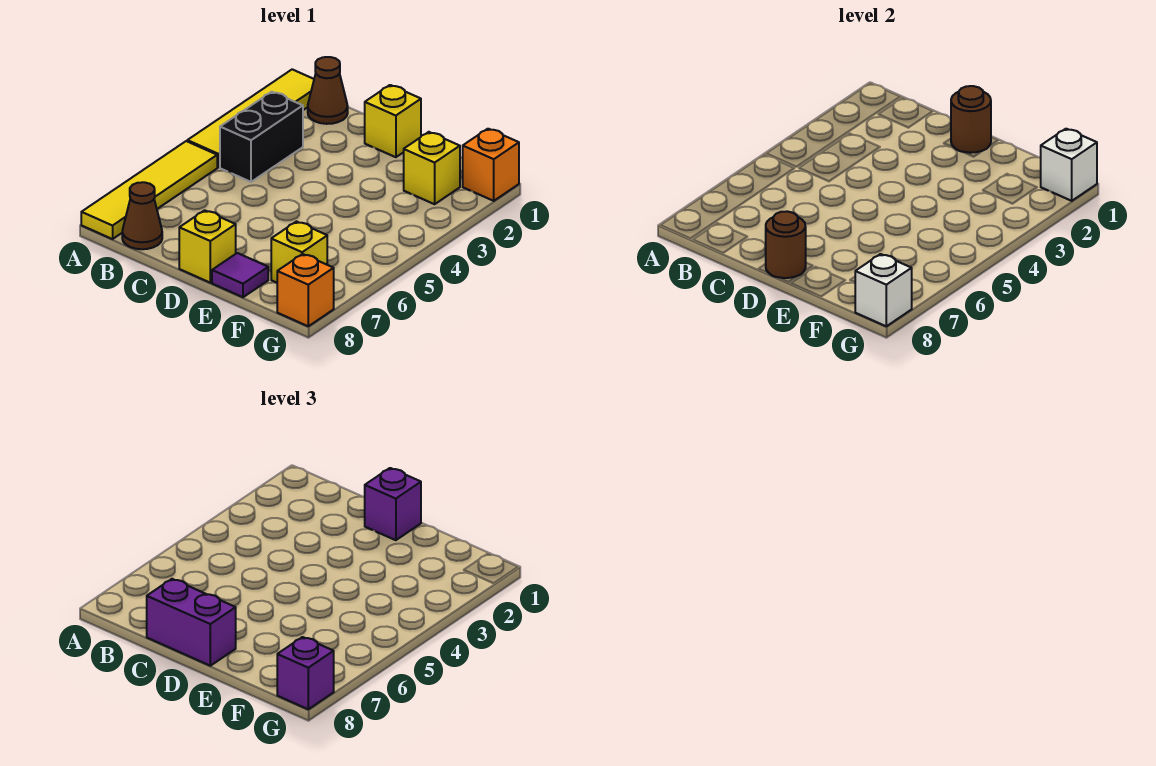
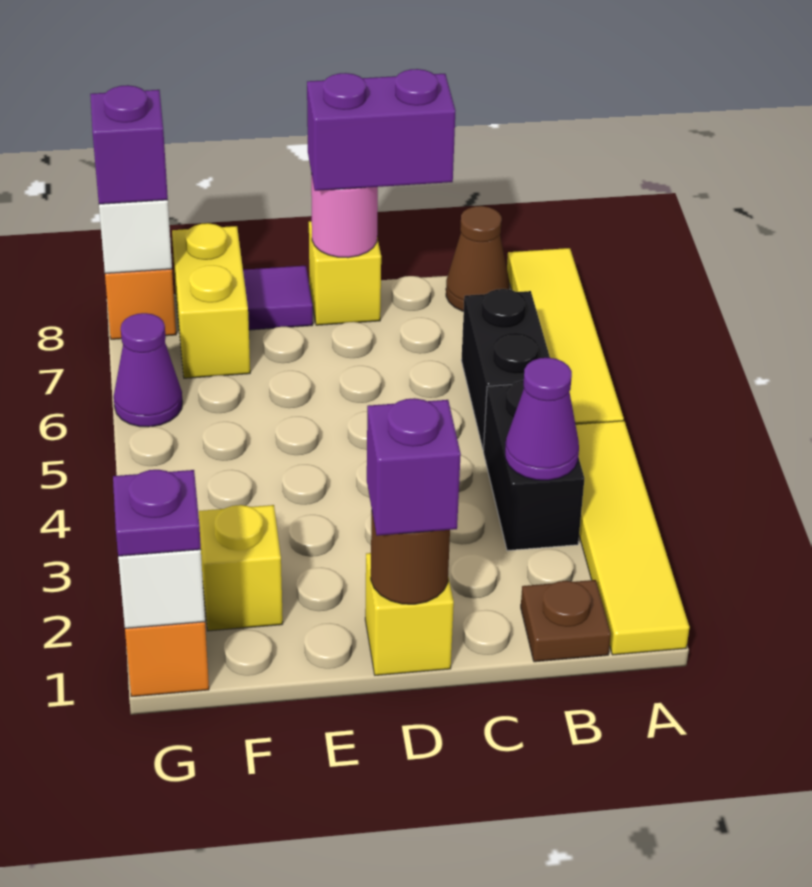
brown cone B1 level 1 -> brown plate B1 level 1
none -> purple cone B3 level 2
none -> black brick B5:B6 level 1
brown round brick D8 level 2 -> pink round brick D8 level 2
yellow brick F7 level 1 -> yellow brick F7:F8 level 1
none -> purple plate G1 level 3
none -> purple cone G6 level 1

